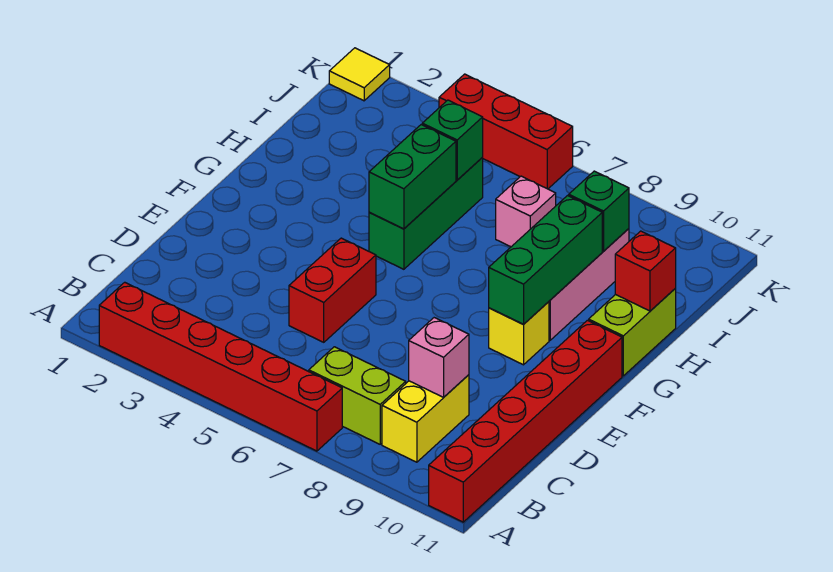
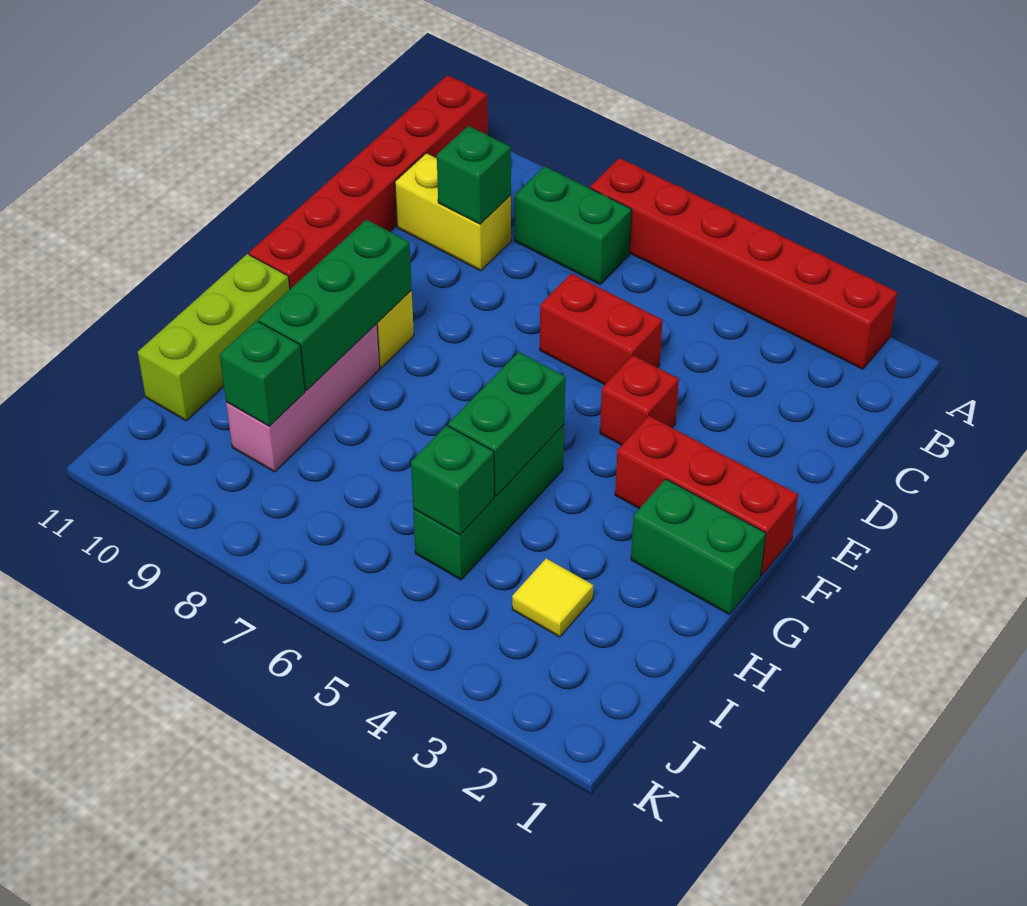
lime brick B7:B8 level 1 -> green brick B7:B8 level 1
yellow brick B9:C9 level 1 -> yellow brick C9:C10 level 1
pink brick C9 level 2 -> green brick C9 level 2
red brick D5:E5 level 1 -> red brick D5:D6 level 1
none -> green brick G1:G2 level 1
lime brick G11:H11 level 1 -> lime brick G11:I11 level 1
red brick H11 level 2 -> red brick E4 level 1
pink brick I7 level 1 -> none
yellow tile K1 level 1 -> yellow tile I3 level 1
red brick K4:K6 level 1 -> red brick F1:F3 level 1

